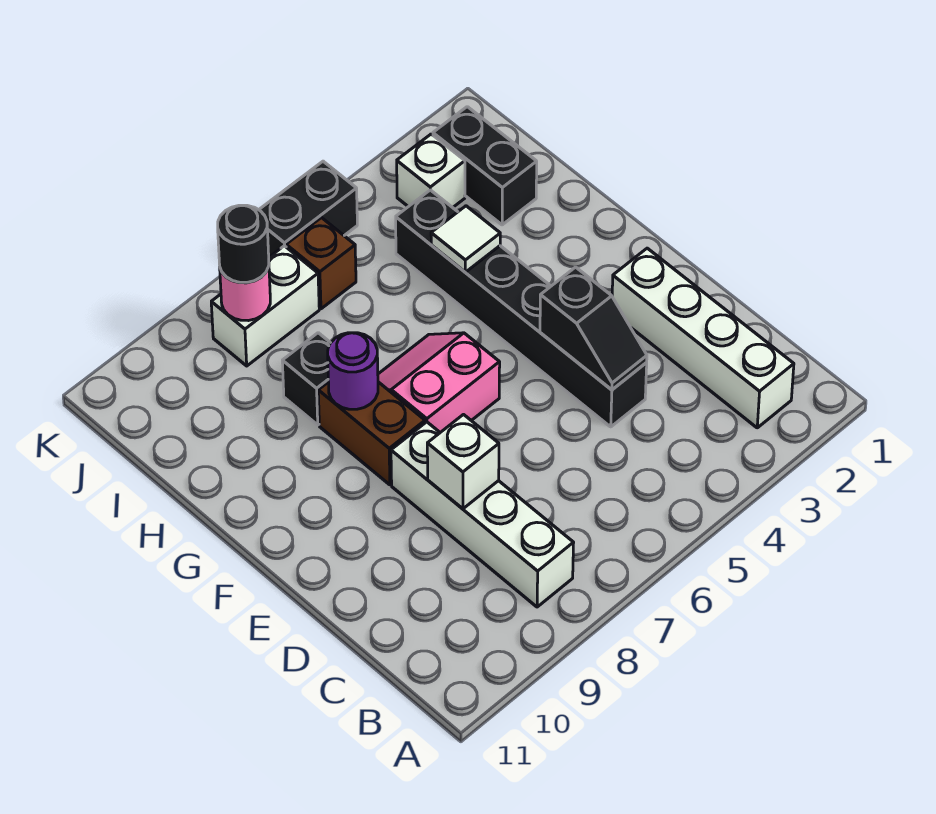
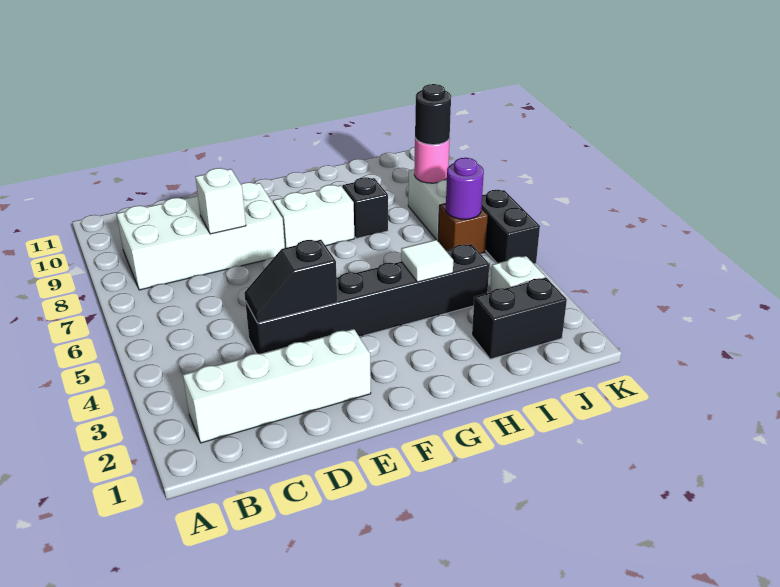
white brick B8:E8 level 1 -> white brick B8:E9 level 1
pink slope F6:G7 level 1 top F -> none
brown brick F8:G8 level 1 -> white brick F8:G8 level 1
purple round brick G8 level 2 -> purple round brick J6 level 2

